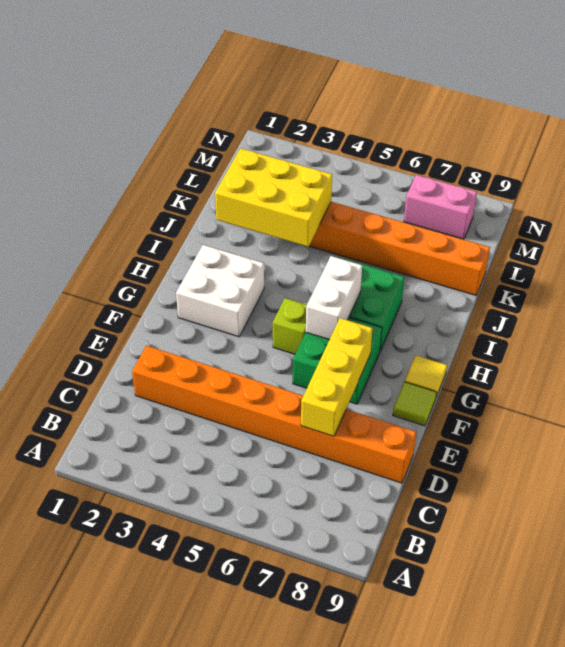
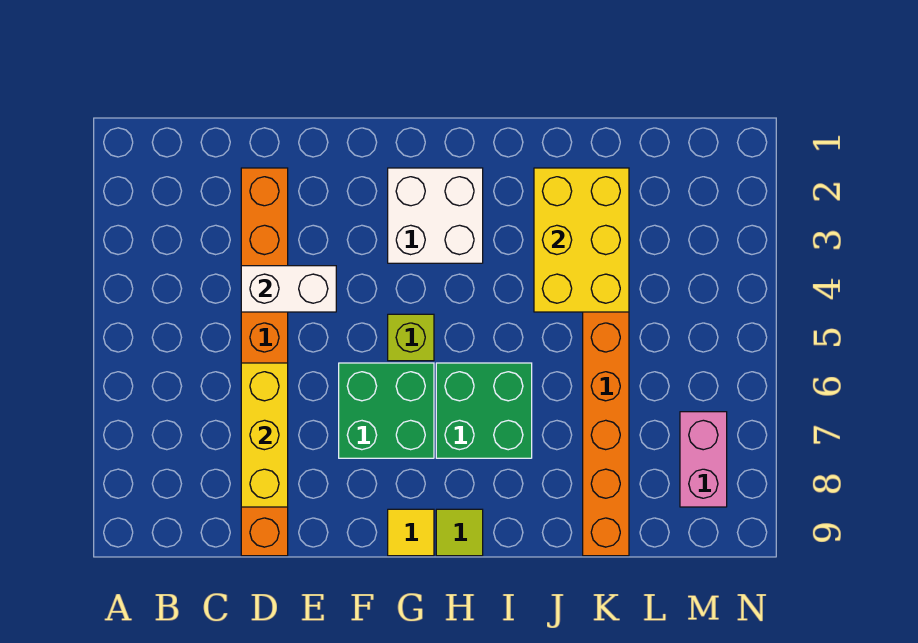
yellow brick D7:F7 level 2 -> yellow brick D6:D8 level 2
lime tile F9 level 1 -> lime tile H9 level 1
white brick G6:H6 level 2 -> white brick D4:E4 level 2

